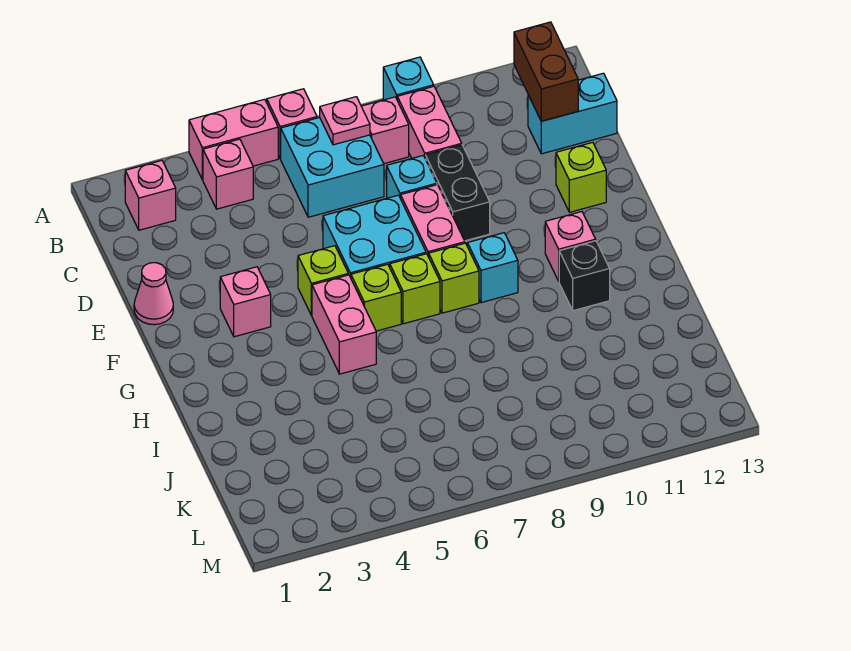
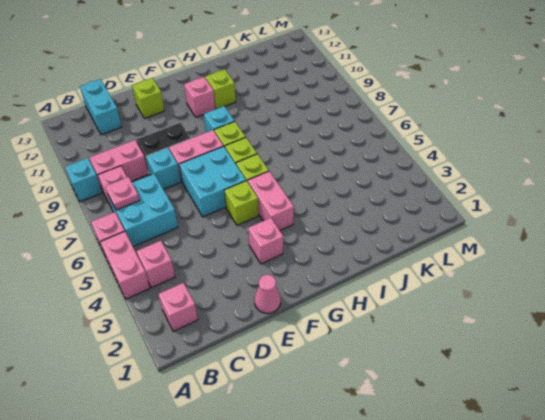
brown brick B12:C12 level 2 -> none
pink brick G5:H5 level 1 -> pink brick G4:G5 level 1
black brick H11 level 1 -> lime brick H11 level 1

